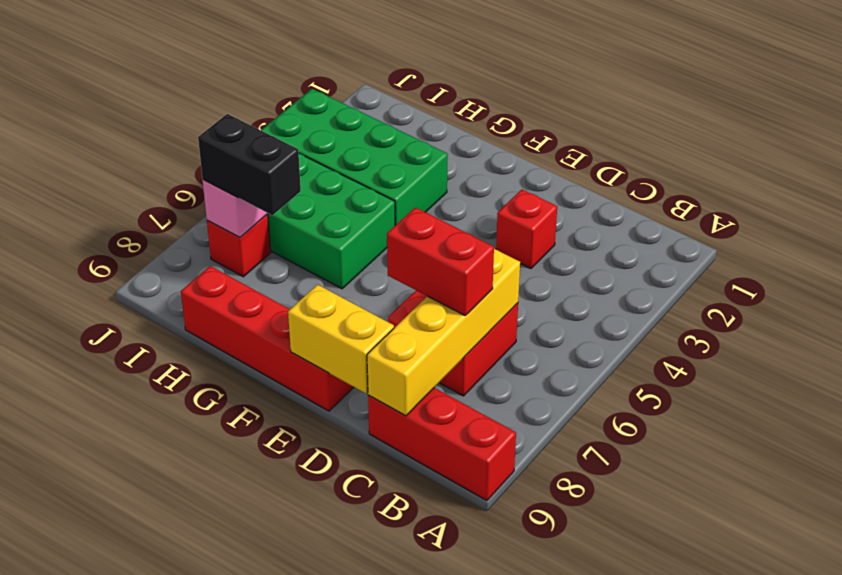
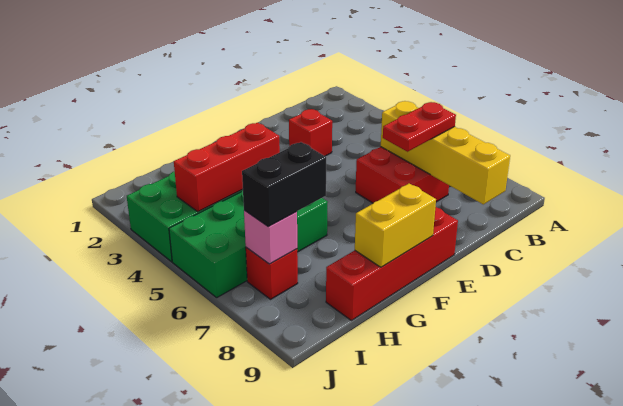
red brick A9:C9 level 1 -> red brick G4:I4 level 2
red brick C7:D7 level 3 -> red plate C7:D7 level 3
yellow brick D9:E9 level 2 -> yellow brick F9:G9 level 2

